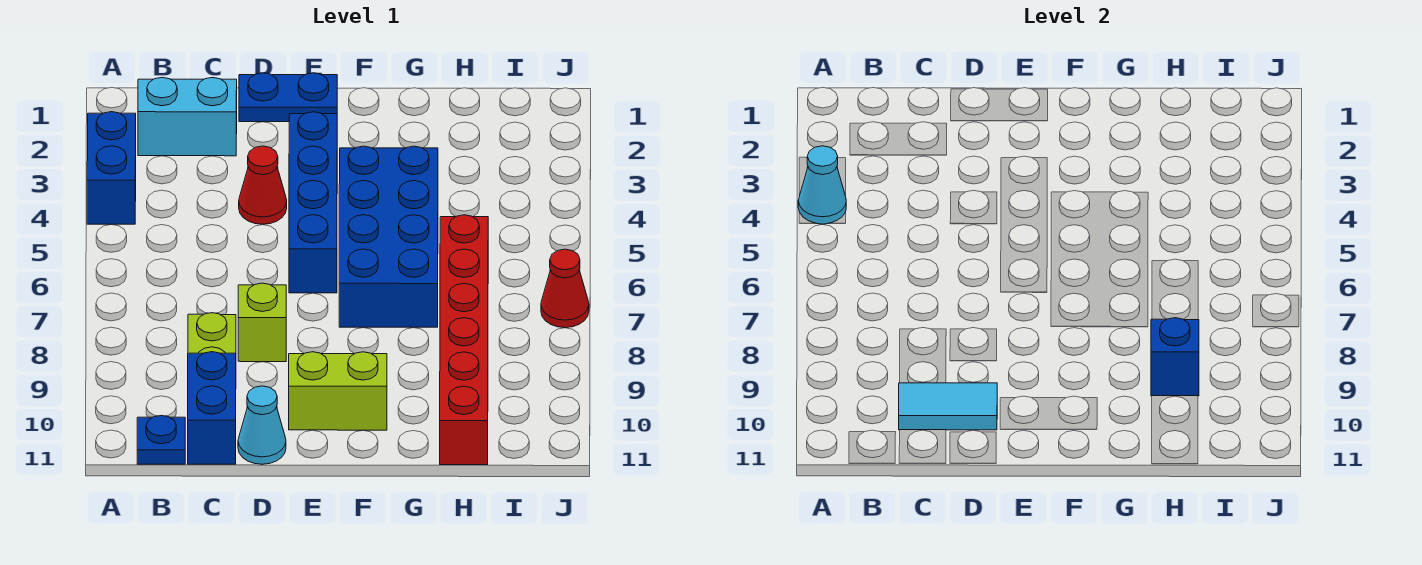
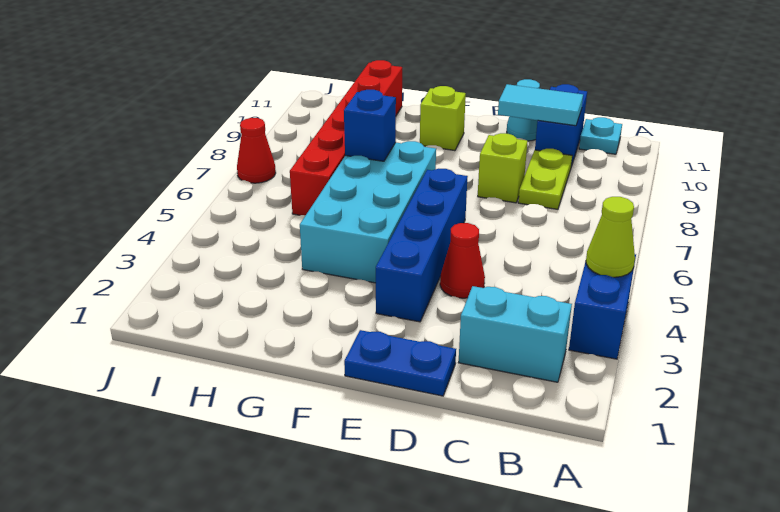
cyan cone A4 level 2 -> lime cone A4 level 2
blue plate B11 level 1 -> cyan plate B11 level 1
lime brick E10:F10 level 1 -> lime brick F10 level 1
blue brick F4:G7 level 1 -> cyan brick F4:G7 level 1
blue brick H9 level 2 -> blue brick G7 level 2

